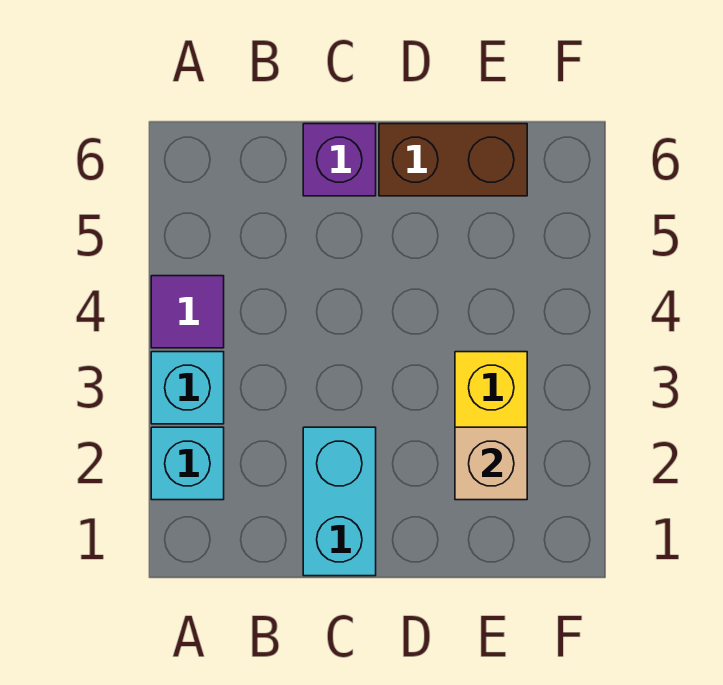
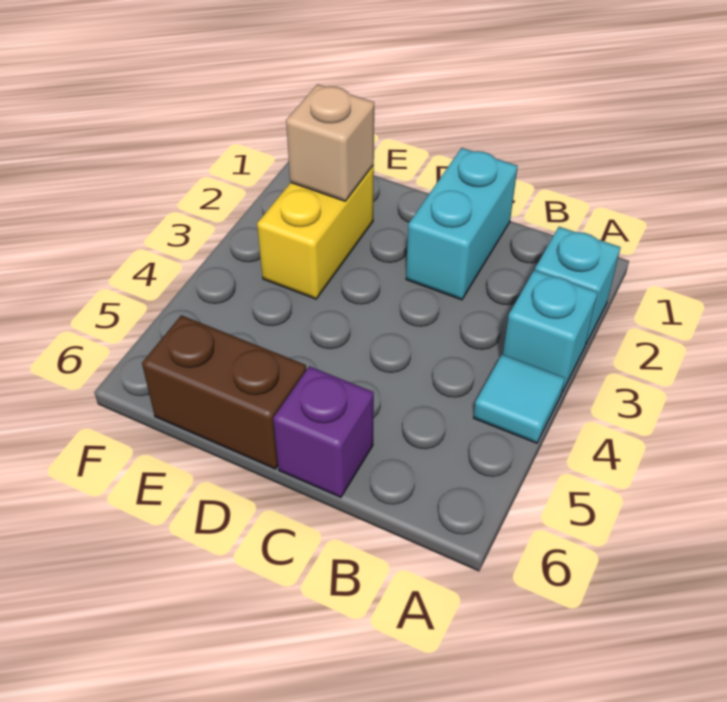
purple tile A4 level 1 -> cyan tile A4 level 1

